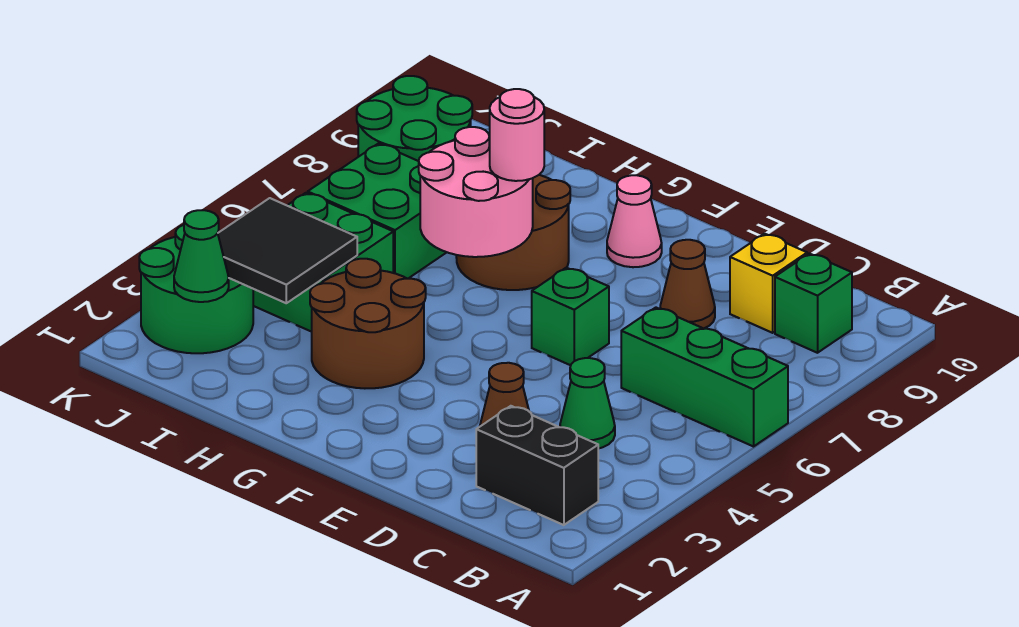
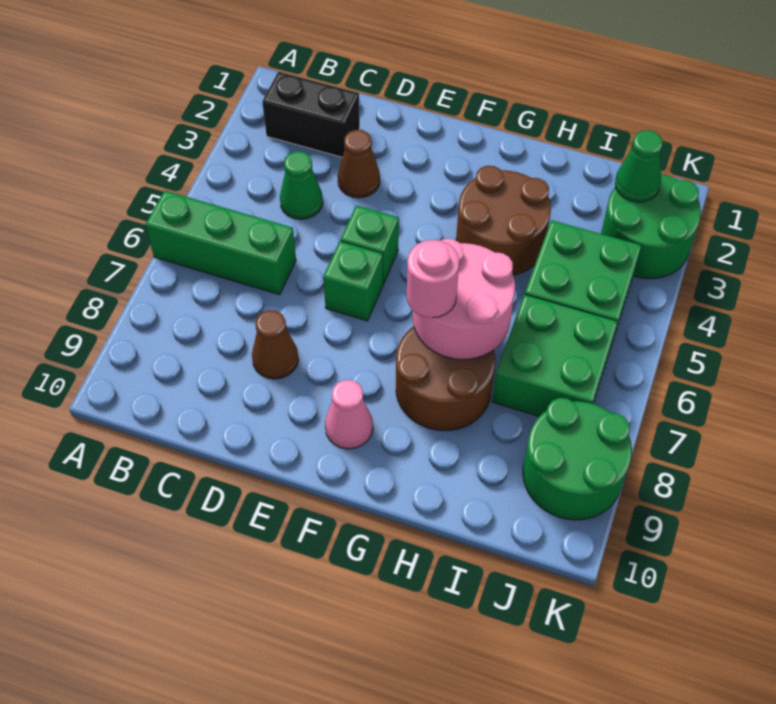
green brick B9 level 1 -> green brick E5 level 1
yellow brick C9 level 1 -> none
black tile I3:J4 level 2 -> none

